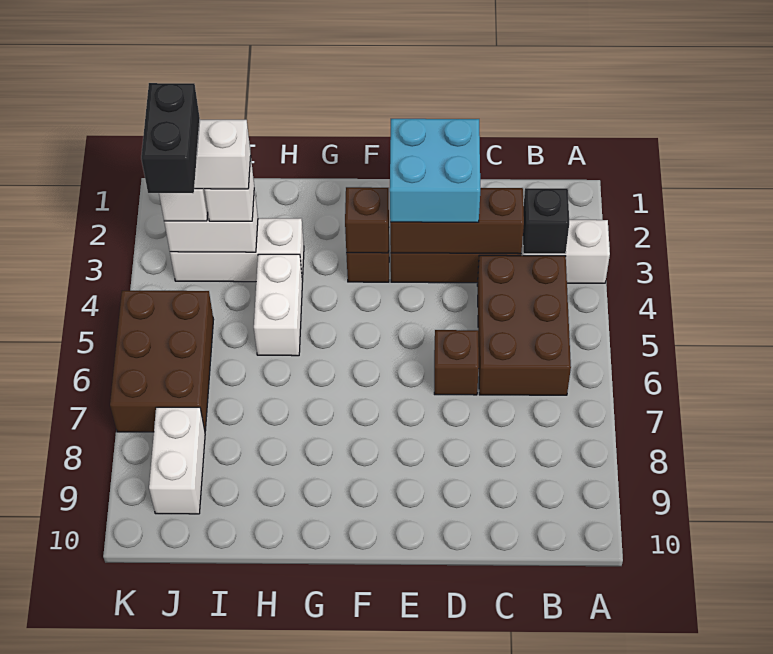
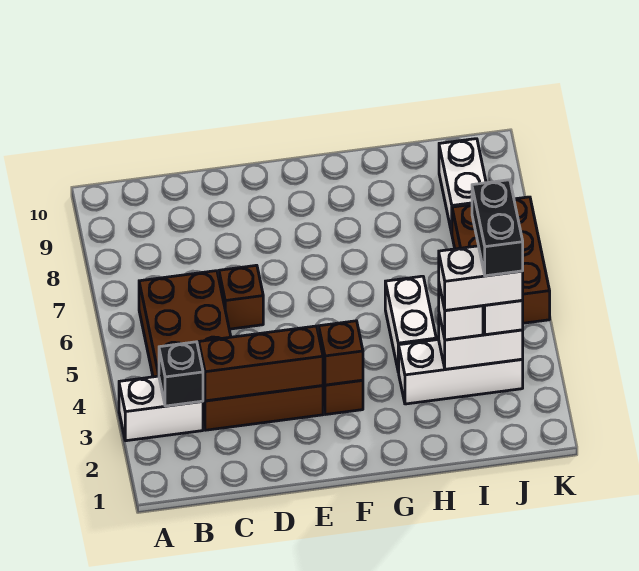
cyan brick D2:E3 level 3 -> none

